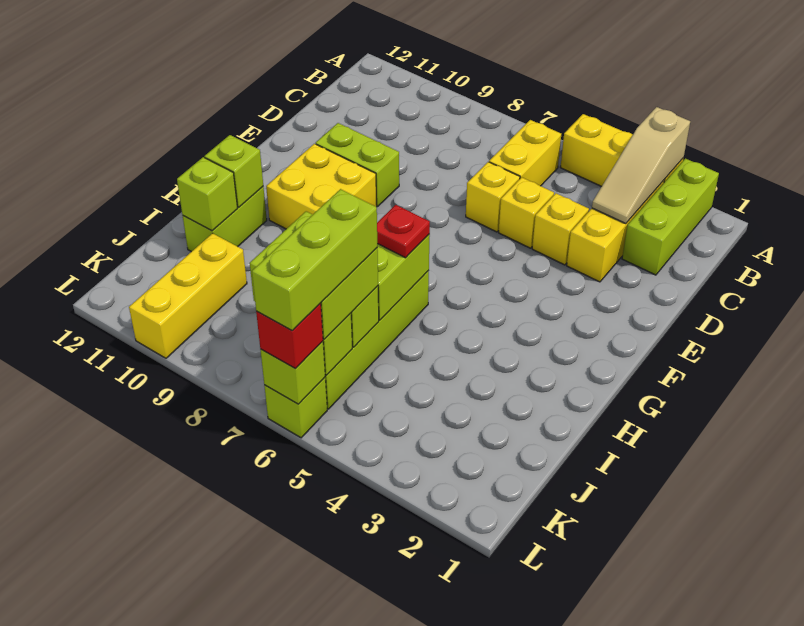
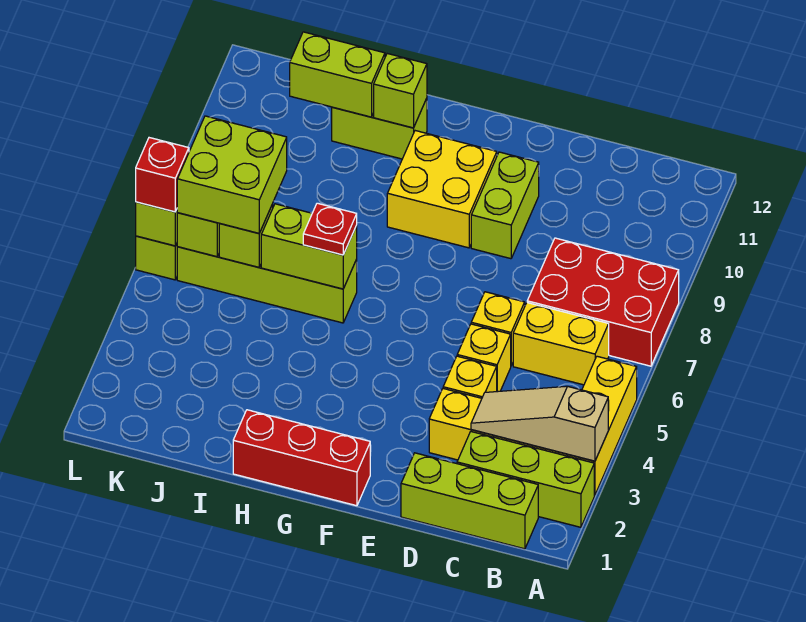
none -> red brick A7:C8 level 1
none -> red brick F1:H1 level 1
lime brick I11 level 2 -> lime brick I11:J11 level 2
lime brick J6:L6 level 4 -> lime brick B1:D1 level 1
yellow brick J10:L10 level 1 -> none

